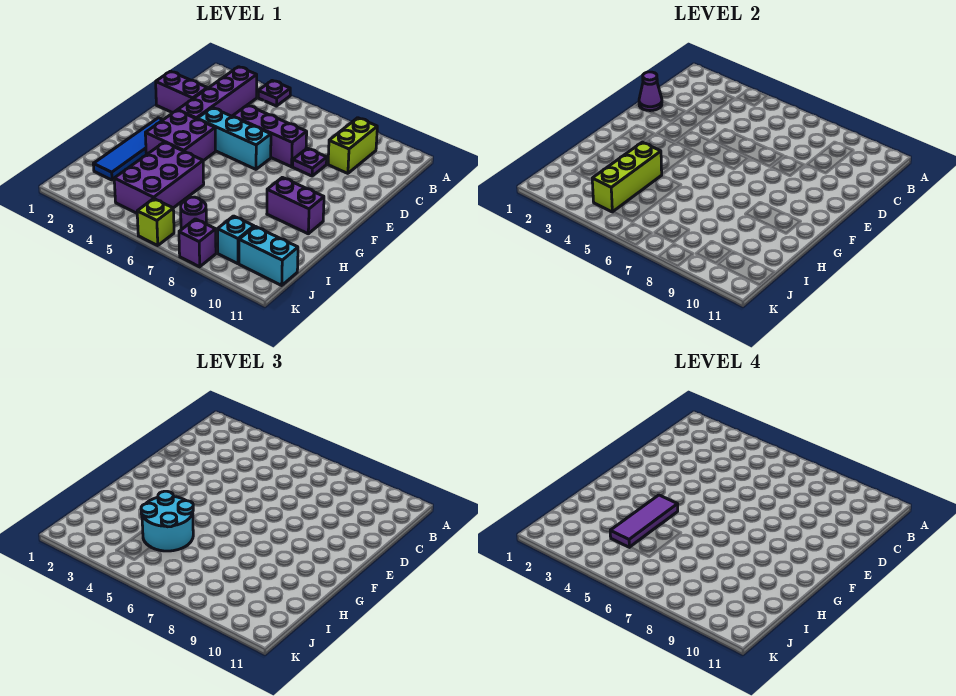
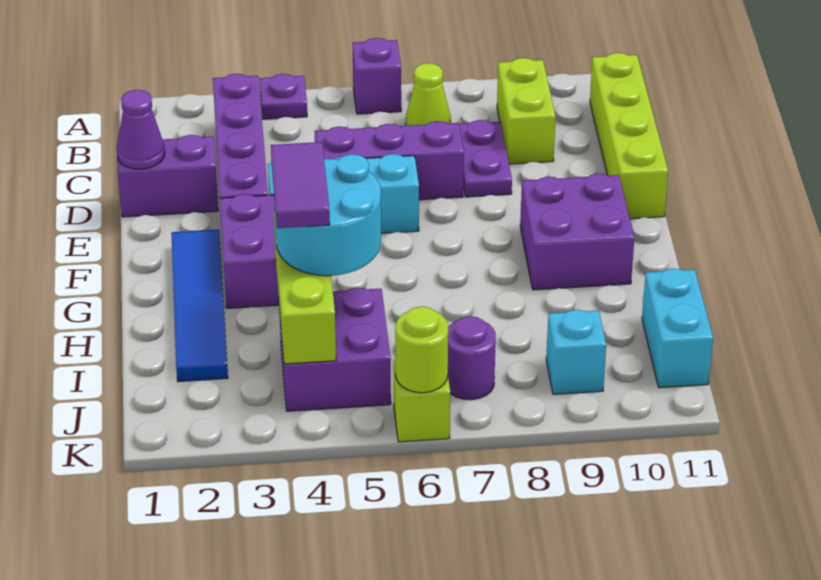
none -> lime cone B7 level 1
none -> lime brick B11:E11 level 1
purple plate D8 level 1 -> purple plate C8:D8 level 1
purple tile G4:I4 level 4 -> purple tile H4:I4 level 4
purple brick G9:G10 level 1 -> purple brick F9:G10 level 1
purple brick H4:J5 level 1 -> purple brick I4:J5 level 1
cyan brick J10:J11 level 1 -> cyan brick I11:J11 level 1
none -> lime round brick K6 level 2
purple brick K8 level 1 -> purple brick A6 level 1

